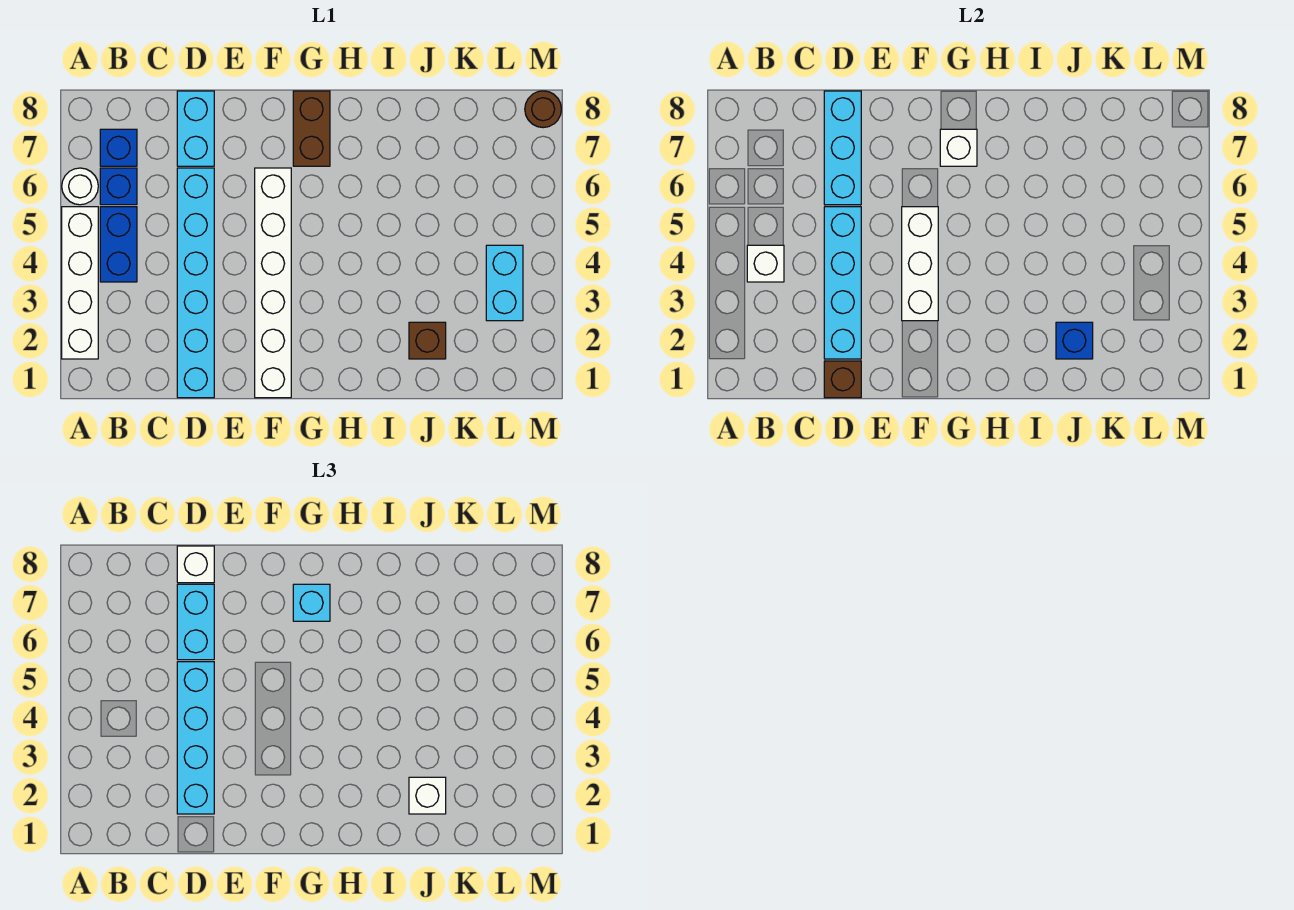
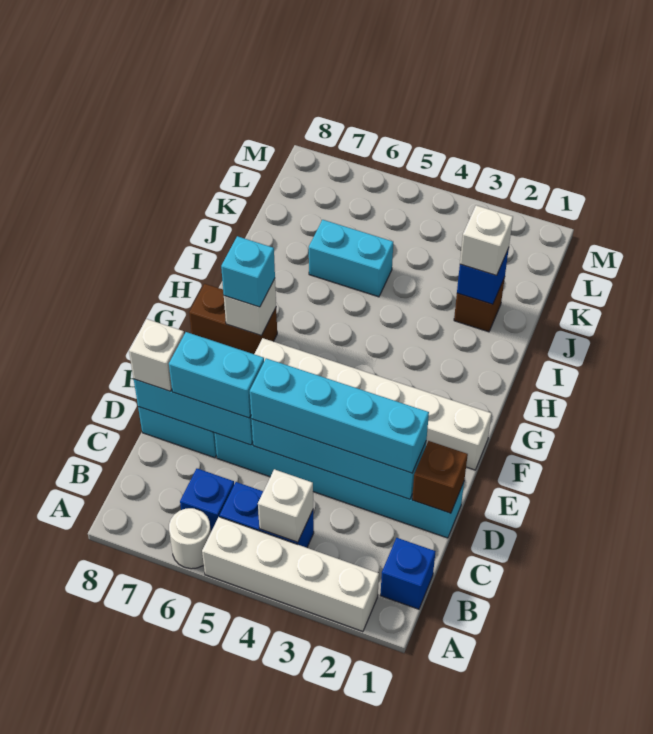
blue brick B7 level 1 -> blue brick B1 level 1
white brick F3:F5 level 2 -> none
cyan brick L3:L4 level 1 -> cyan brick J5:J6 level 1
brown round brick M8 level 1 -> none

